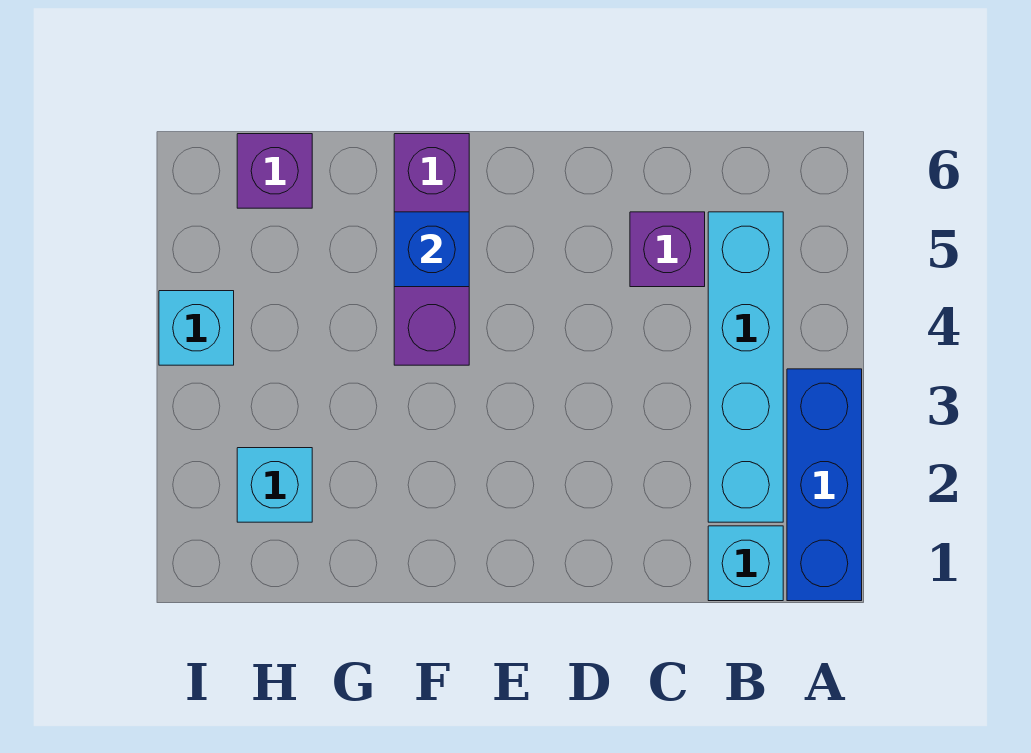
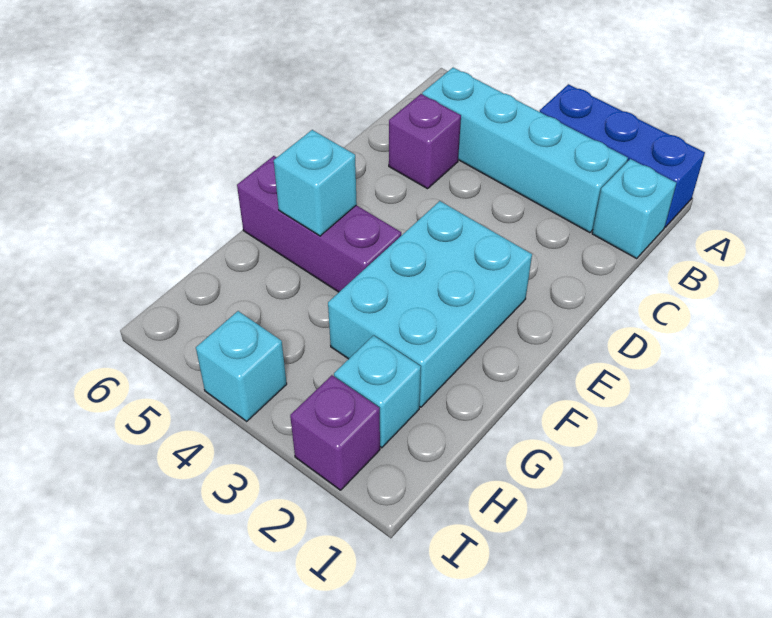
none -> cyan brick E2:G3 level 1
blue brick F5 level 2 -> cyan brick F5 level 2
purple brick H6 level 1 -> purple brick I2 level 1

